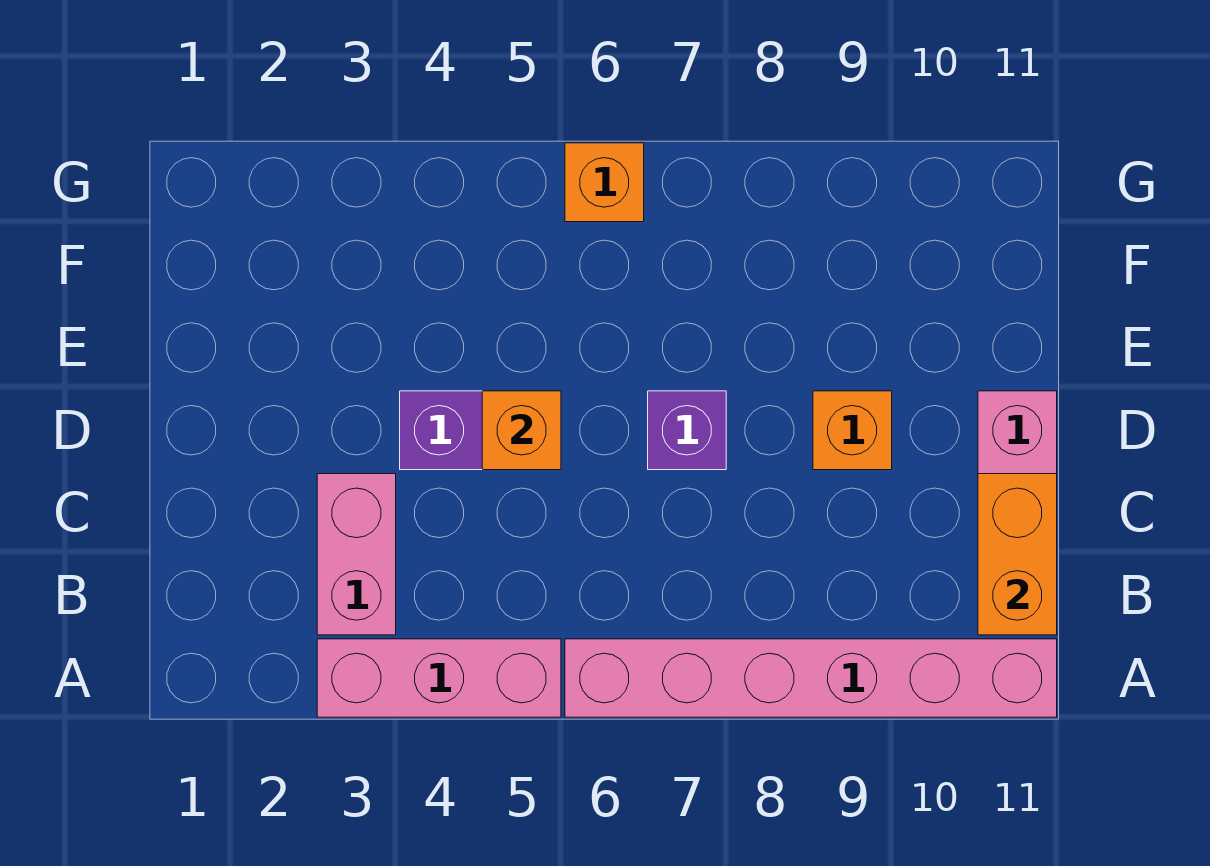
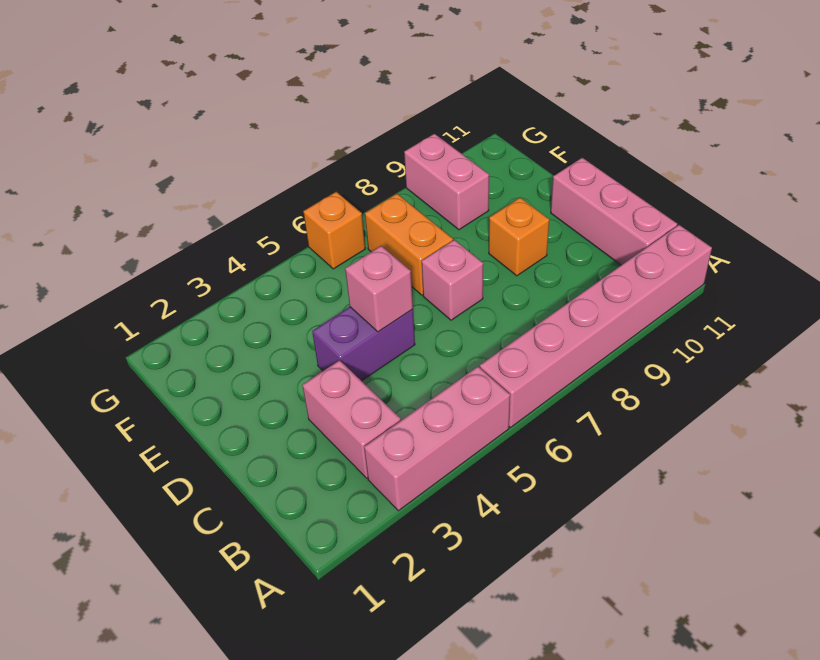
orange brick B11:C11 level 2 -> orange brick E7:F7 level 1
orange brick D5 level 2 -> pink brick D5 level 2
purple brick D7 level 1 -> pink brick D7 level 1
none -> pink brick F9:G9 level 1

